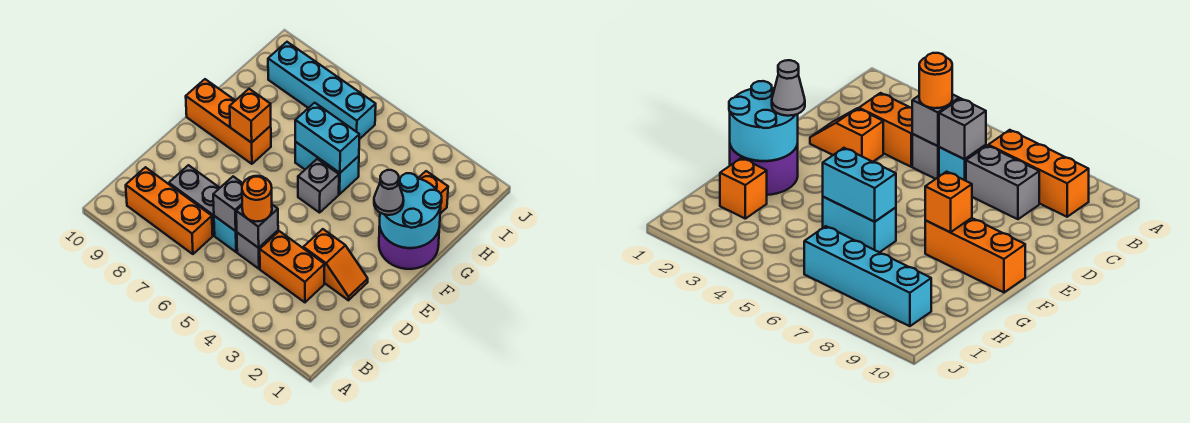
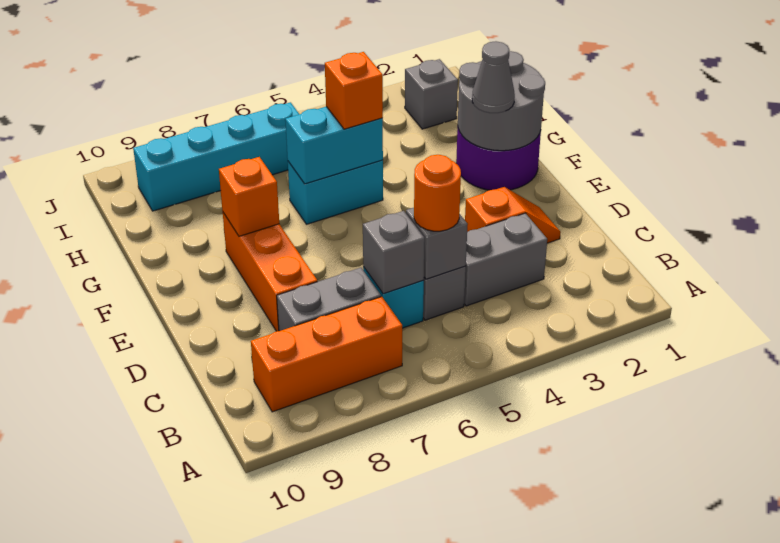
orange brick C3:C4 level 1 -> grey brick C3:C4 level 1
cyan round brick F1:G2 level 2 -> grey round brick F1:G2 level 2
grey brick F5 level 1 -> grey brick I2 level 1
orange brick F8:F10 level 1 -> orange brick D8:F8 level 1
orange brick H2 level 1 -> orange brick G5 level 3

